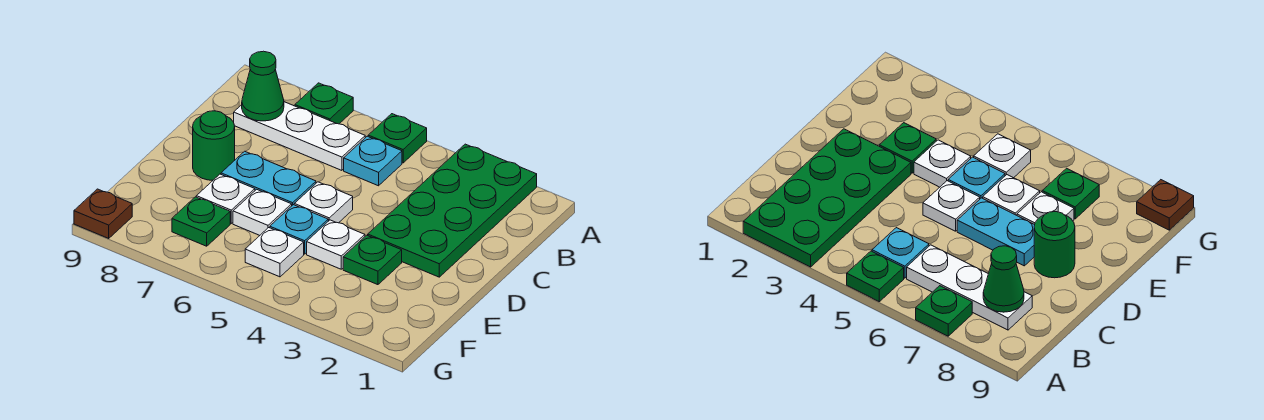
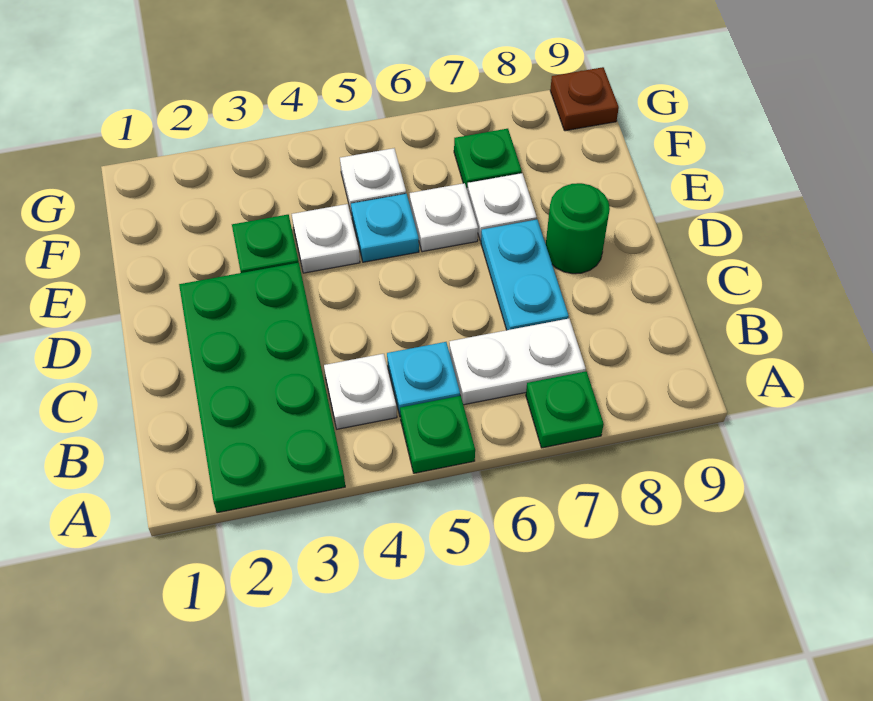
white plate B6:B8 level 1 -> white plate B6:B7 level 1
green cone B8 level 2 -> none
white plate D5 level 1 -> white plate B4 level 1
cyan plate D6:D7 level 1 -> cyan plate C7:D7 level 1

